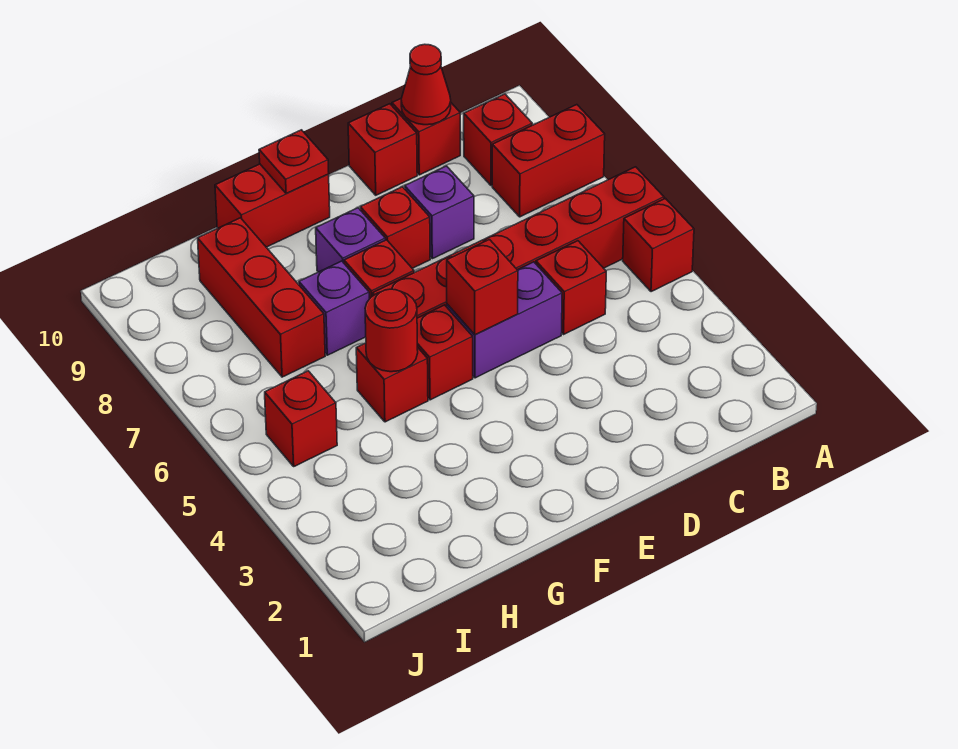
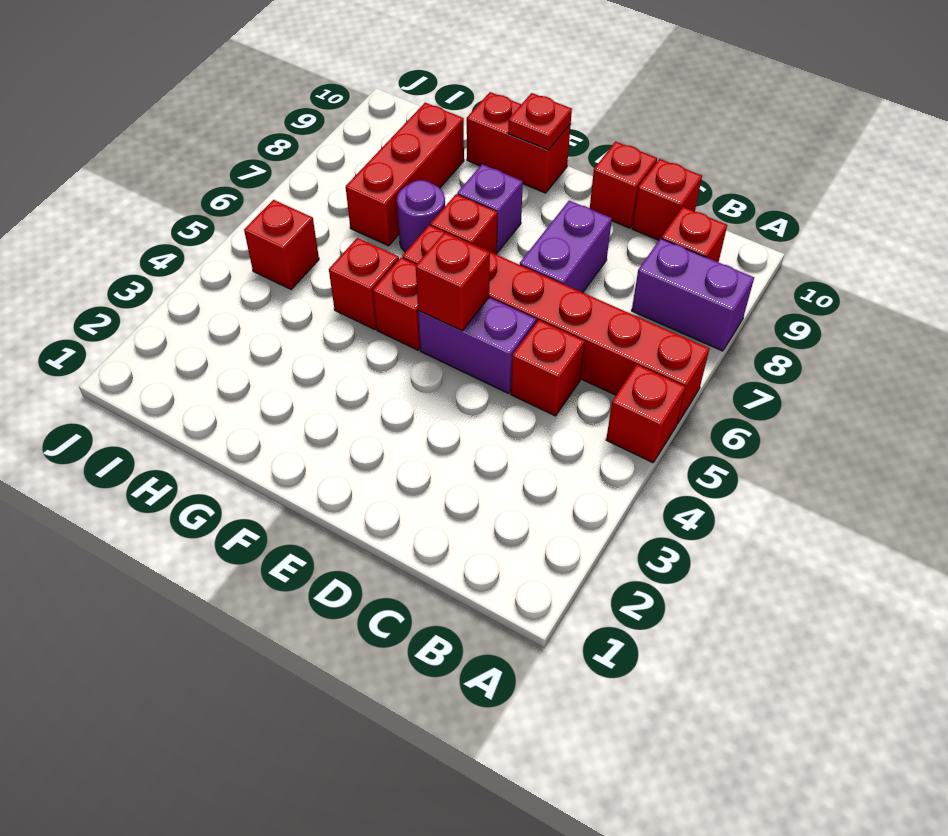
red brick A8:B8 level 1 -> purple brick A8:B8 level 1
red cone C10 level 2 -> none
purple brick D8 level 1 -> purple brick D7:D8 level 1
red brick E8 level 1 -> none
red round brick G5 level 2 -> none
purple brick G7 level 1 -> purple round brick G7 level 1

